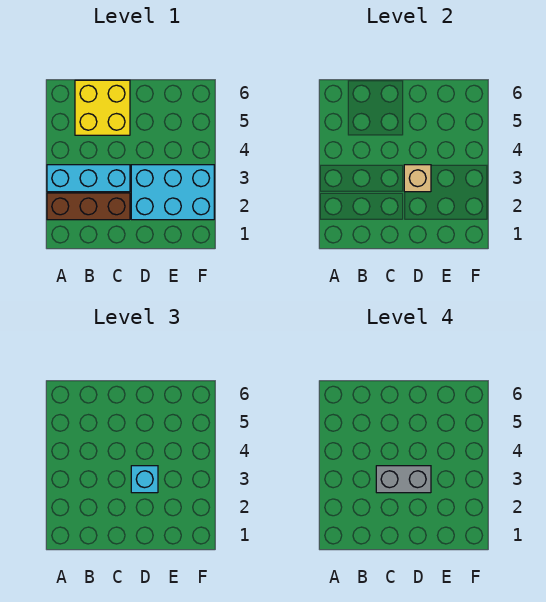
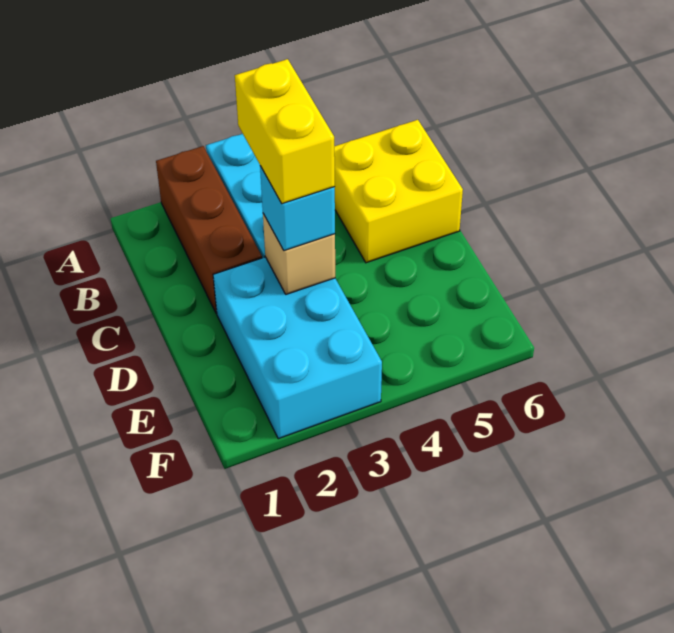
grey brick C3:D3 level 4 -> yellow brick C3:D3 level 4

